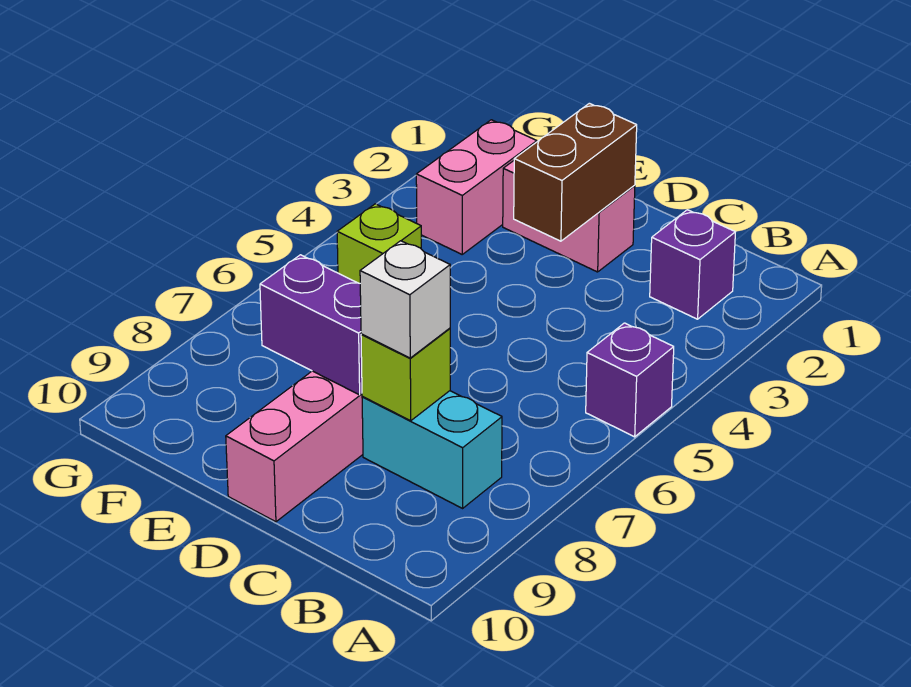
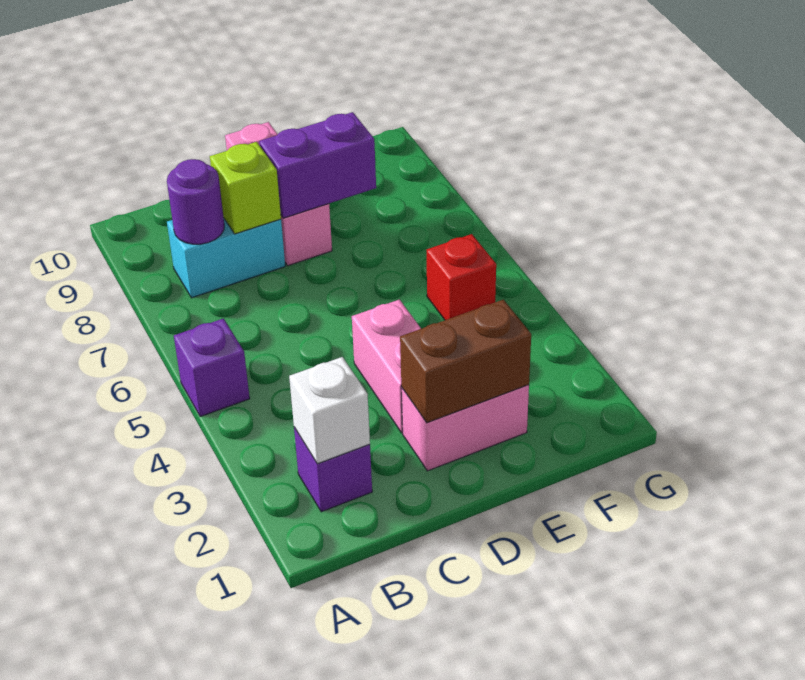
none -> purple round brick B8 level 2
white brick C8 level 3 -> white brick B2 level 2
brown brick D2:D3 level 2 -> brown brick D2:E2 level 2
pink brick F2:F3 level 1 -> pink brick D3:D4 level 1
lime brick F5 level 1 -> red brick F5 level 1

